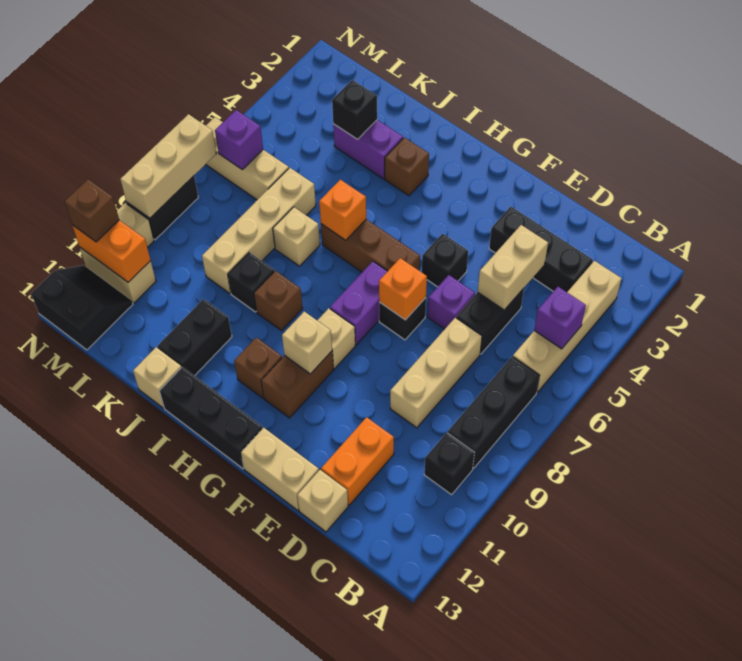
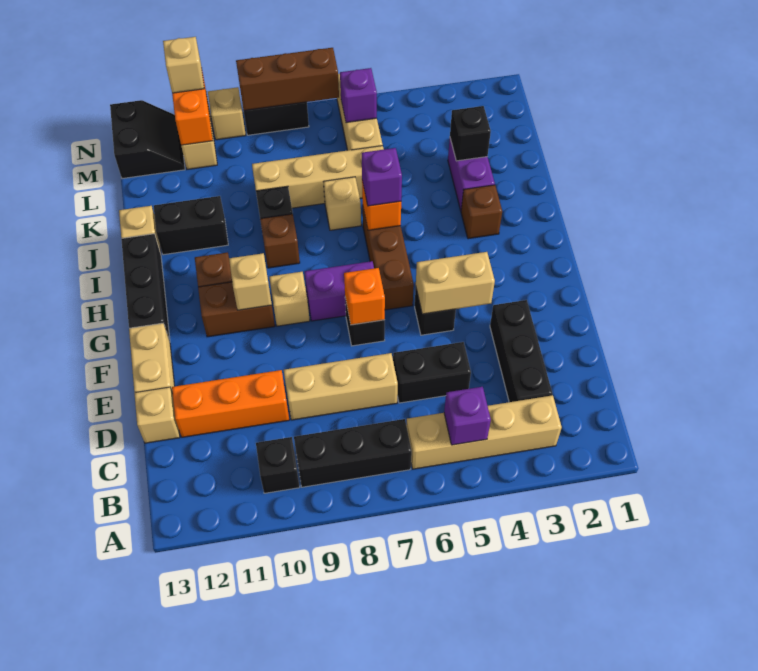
tan brick D4:D5 level 2 -> tan brick F4:F5 level 2
orange brick D11:D12 level 1 -> orange brick D10:D12 level 1
purple brick E6 level 1 -> purple brick I6 level 3
tan brick N7:N9 level 2 -> brown brick N7:N9 level 2
brown brick N11 level 3 -> tan brick N11 level 3

